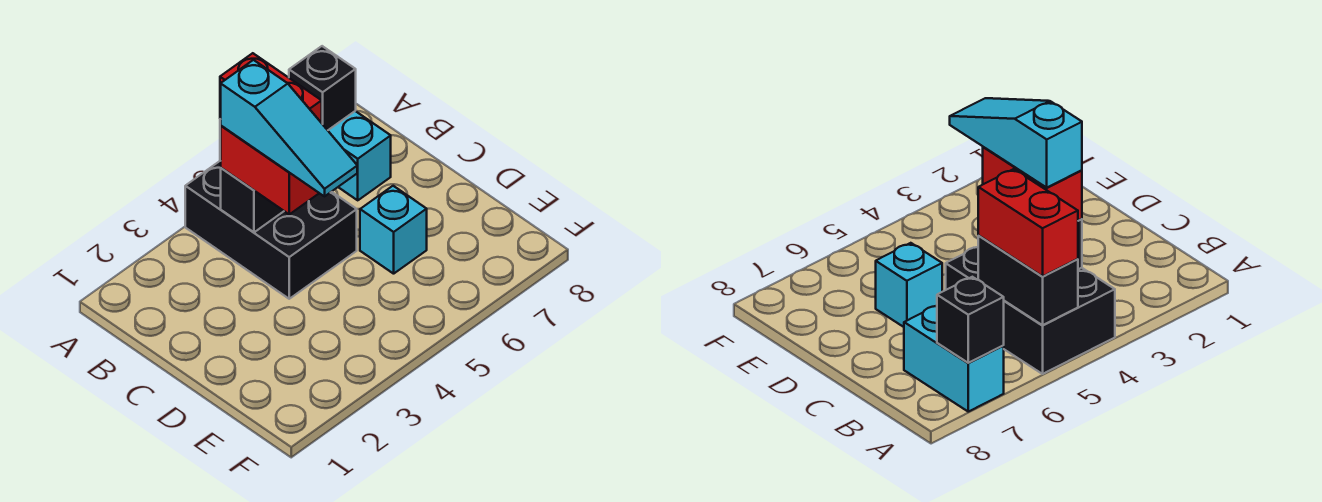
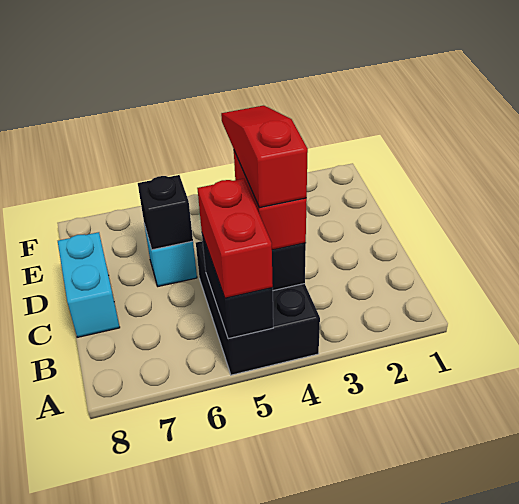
cyan brick A7:B7 level 1 -> cyan brick C8:D8 level 1
black brick A7 level 2 -> black brick D6 level 2
cyan slope B4:D4 level 4 top B -> red slope B4:D4 level 4 top B

